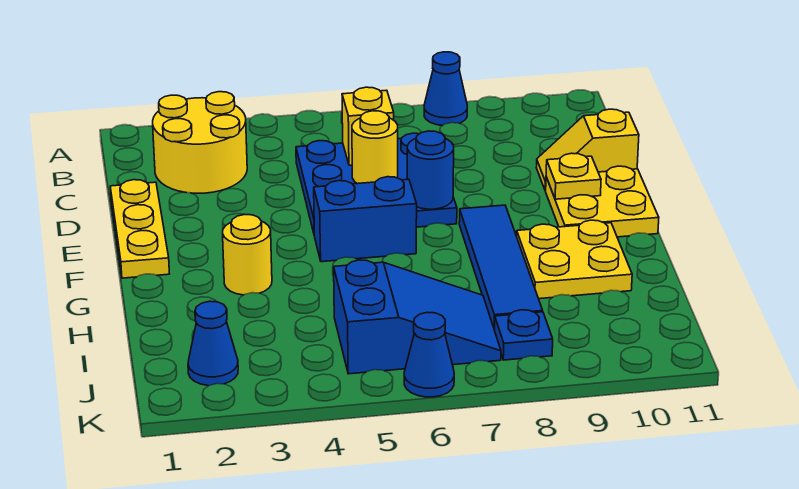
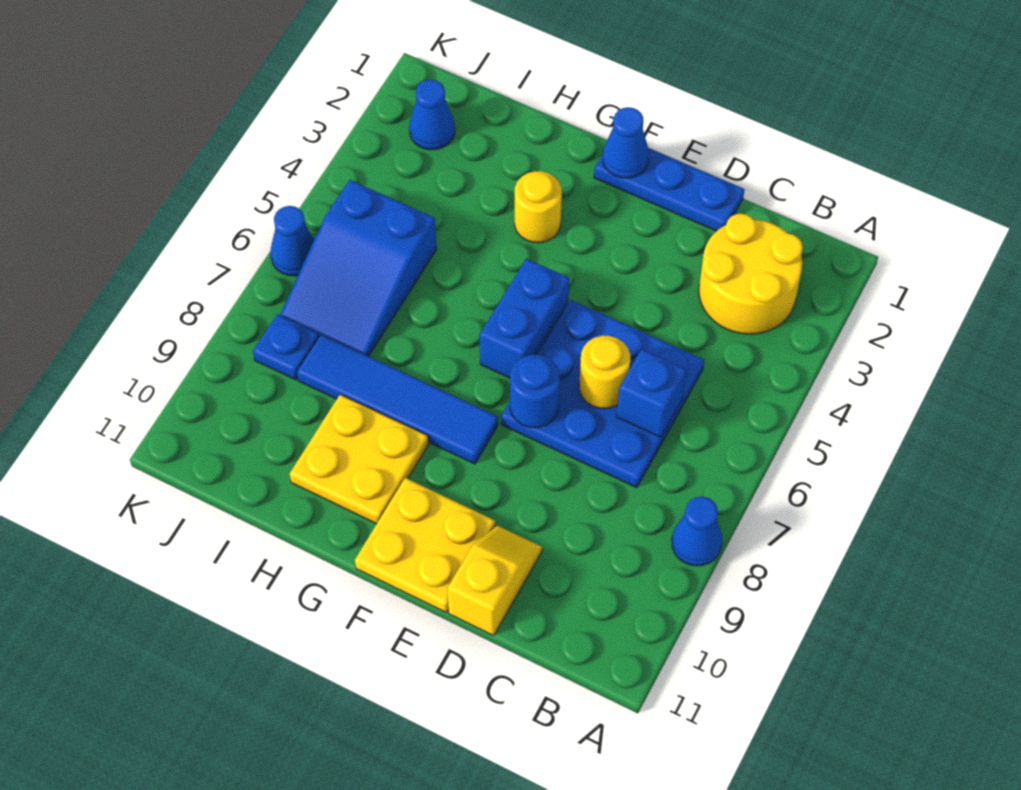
yellow brick C6 level 2 -> blue brick C6 level 2
yellow plate D1:F1 level 1 -> blue plate D1:F1 level 1
yellow plate E10 level 2 -> none
none -> blue cone F1 level 2

